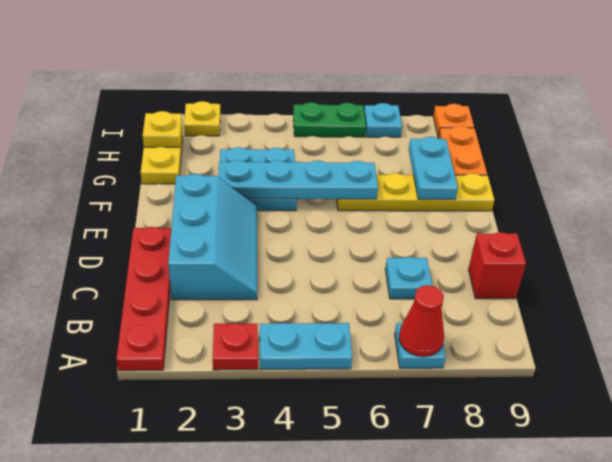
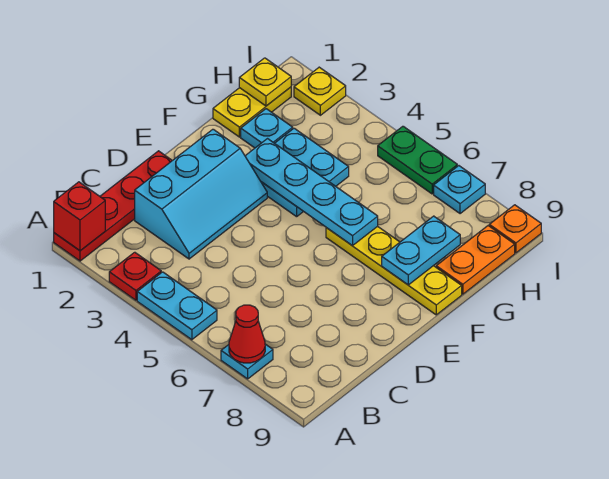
cyan plate C7 level 1 -> cyan plate G2 level 1
red brick C9 level 1 -> red brick A1 level 2

